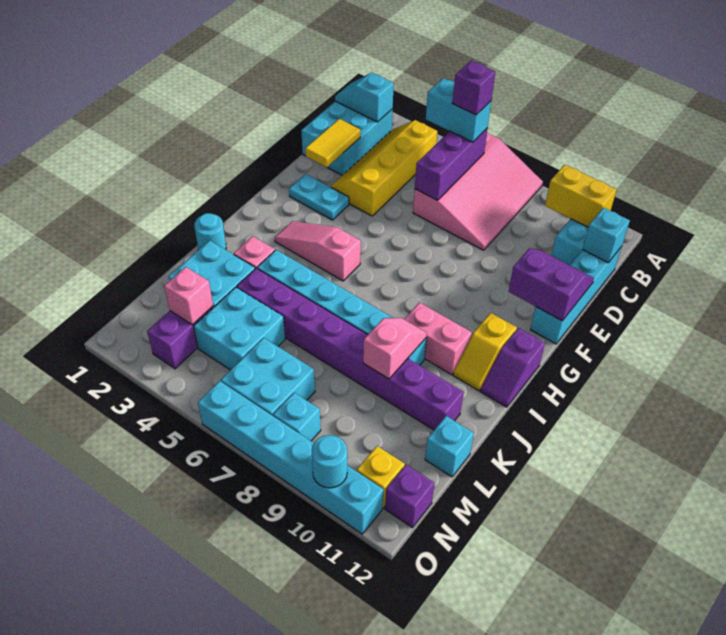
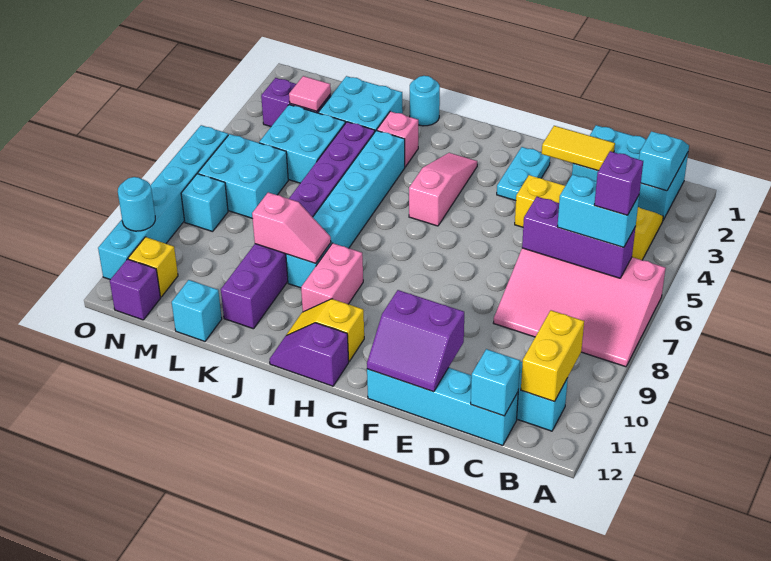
cyan brick B5:B6 level 3 -> cyan brick B6:C6 level 3
purple slope E11:F12 level 2 top F -> purple slope E11:F12 level 2 top 11
pink brick M3 level 2 -> pink tile M3 level 2

